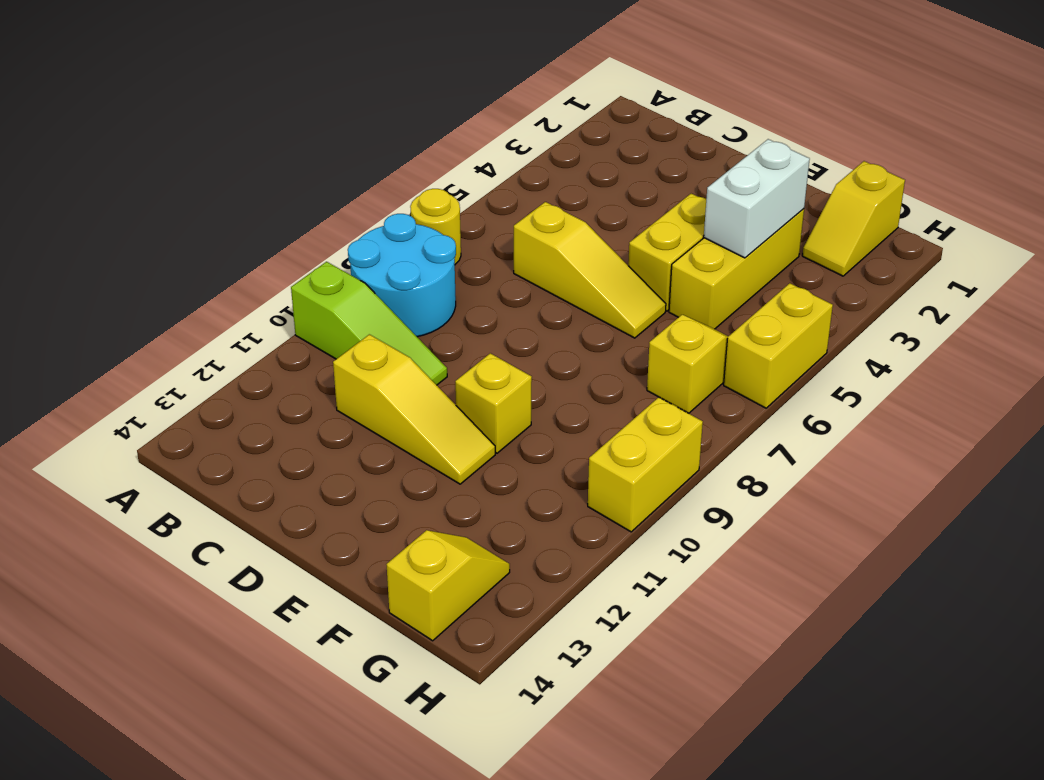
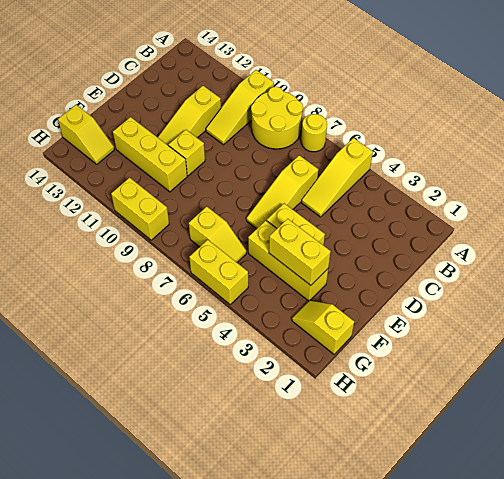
none -> yellow slope A5:C5 level 1 top A
cyan round brick A8:B9 level 1 -> yellow round brick A8:B9 level 1
lime slope A10:C10 level 1 top A -> yellow slope A10:C10 level 1 top A
white brick F3:F4 level 2 -> yellow brick F3:F4 level 2
none -> yellow brick F10:F12 level 1

